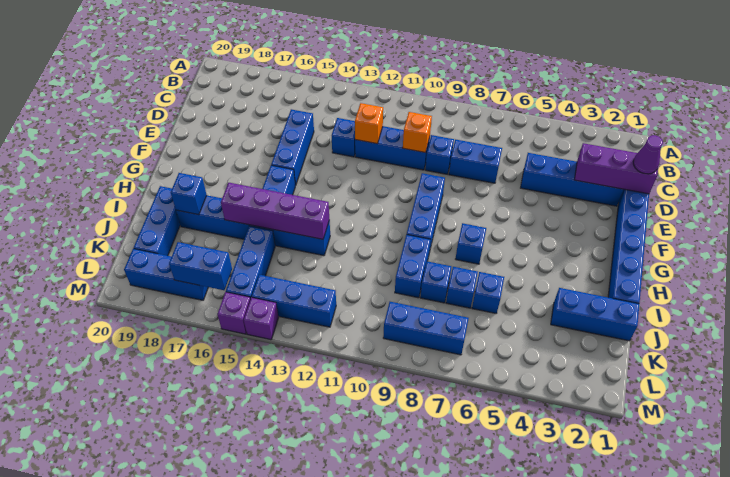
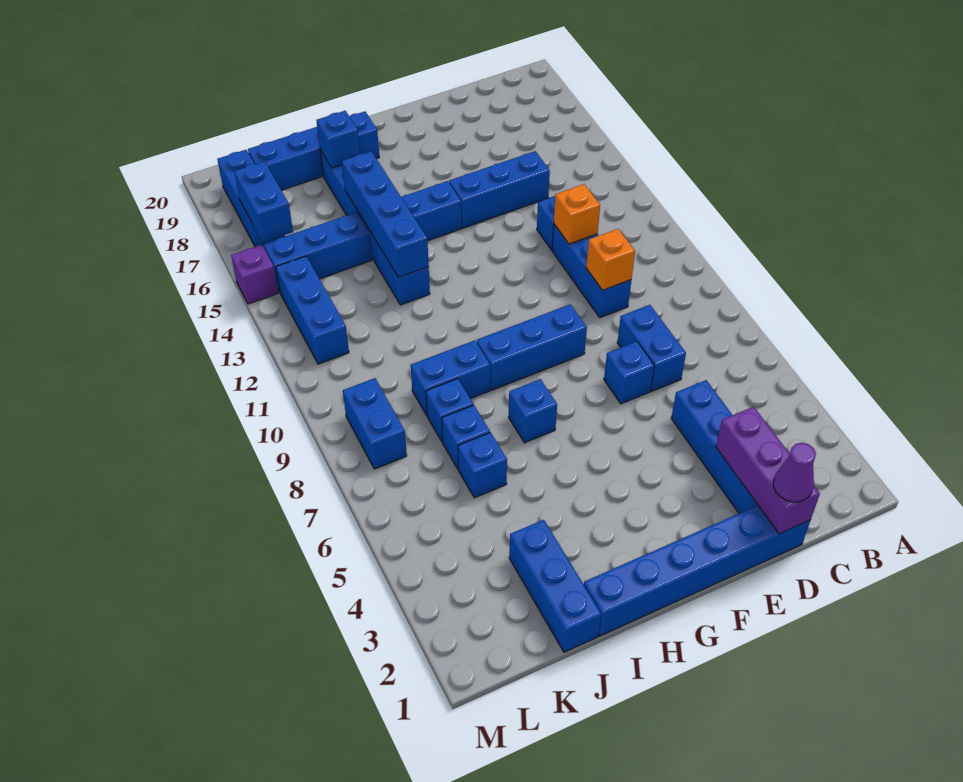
blue brick D9 level 1 -> blue brick E7 level 1
purple brick I13:I16 level 2 -> blue brick I13:I16 level 2
blue brick I19:K19 level 1 -> blue brick H19:K19 level 1
blue brick L7:L9 level 1 -> blue brick L8:L9 level 1
purple brick M14 level 1 -> none

